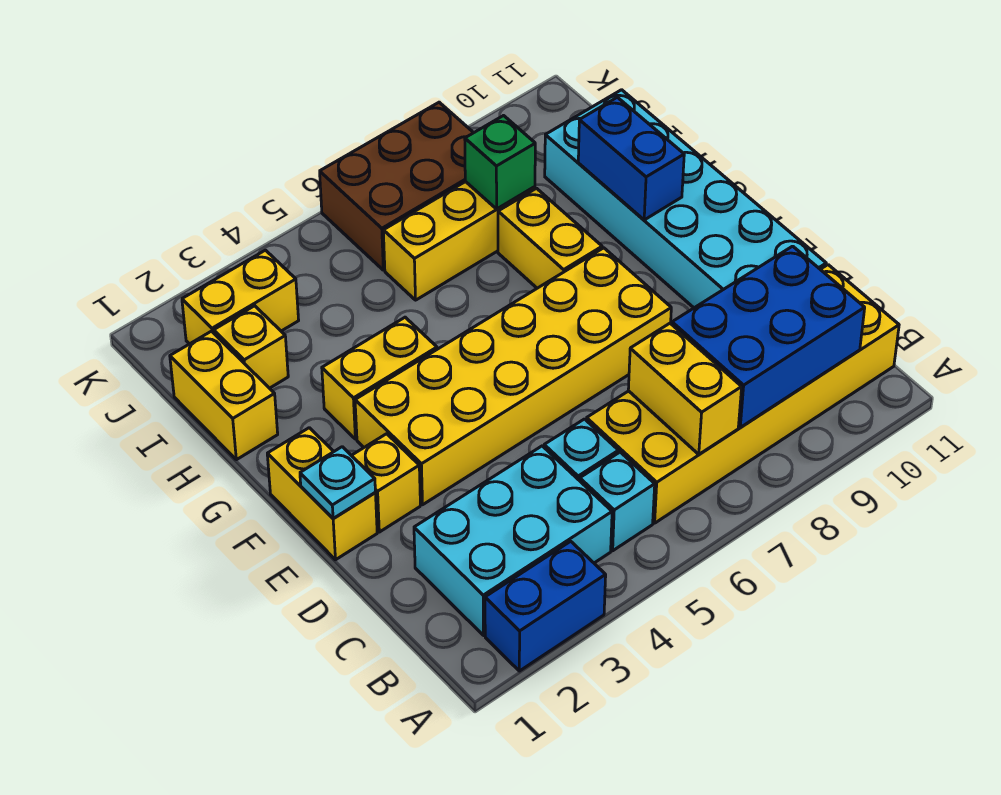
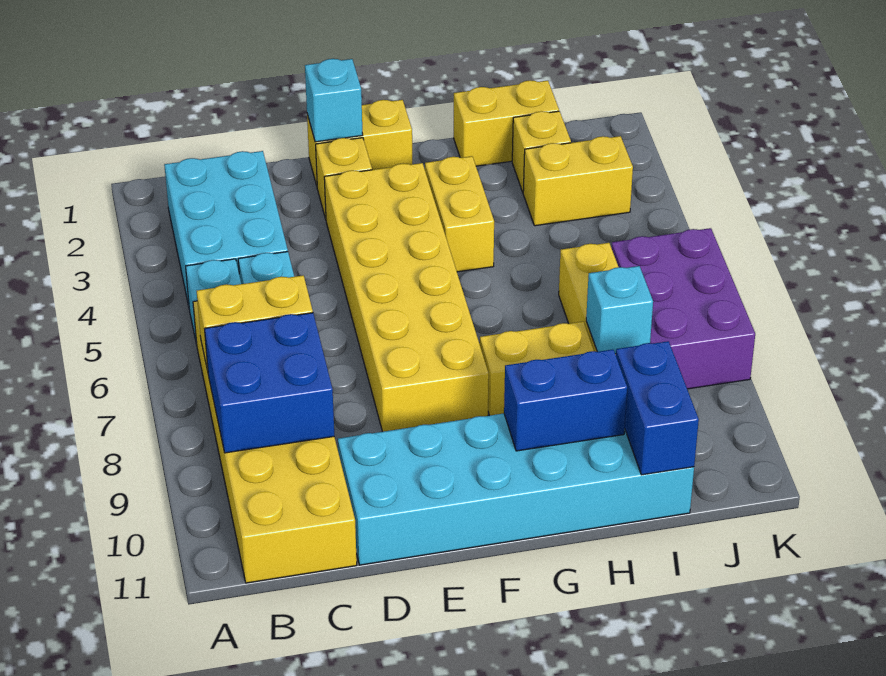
blue brick A2:A3 level 1 -> blue brick I10:I11 level 2
blue brick B8:C10 level 2 -> blue brick B8:C9 level 2
cyan plate E1 level 2 -> cyan brick E1 level 2
green brick I8 level 2 -> cyan brick I8 level 2
yellow brick J2:J3 level 1 -> yellow brick I3:J3 level 1
brown brick J6:K8 level 1 -> purple brick J6:K8 level 1

